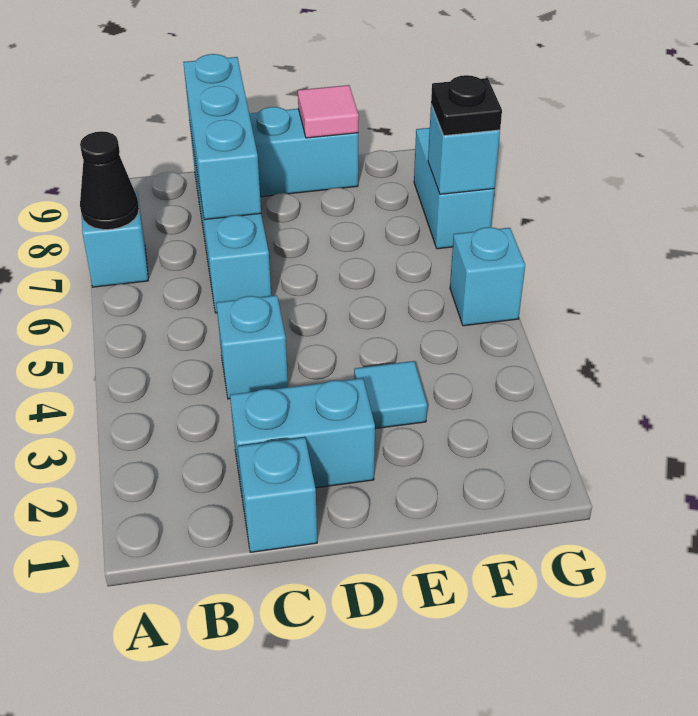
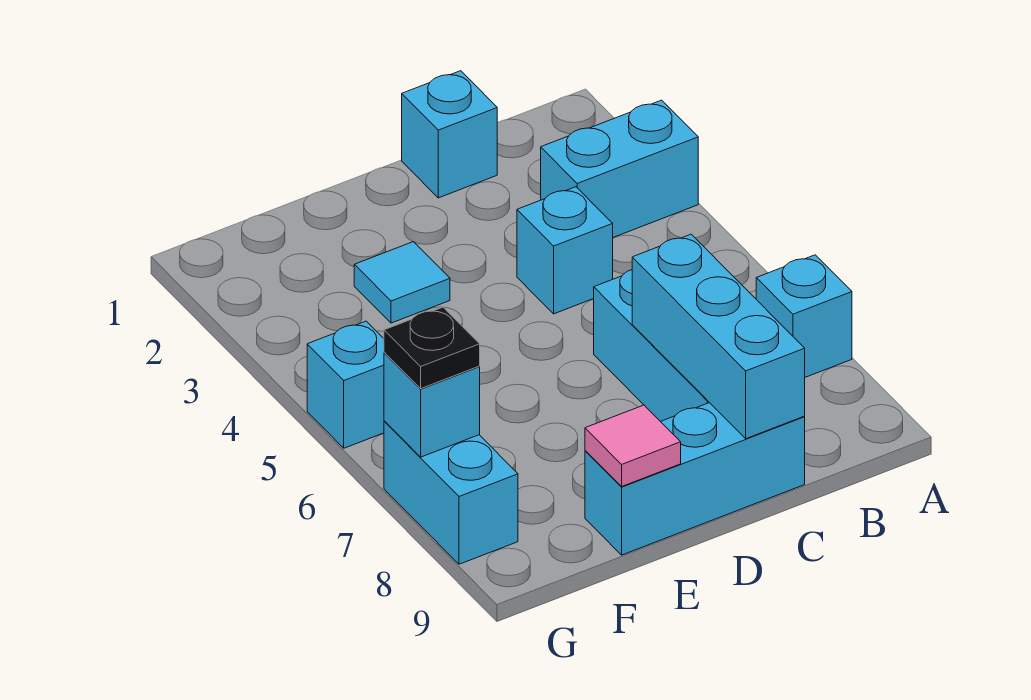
black cone A7 level 2 -> none
cyan brick C2:D2 level 1 -> cyan brick A3:B3 level 1

